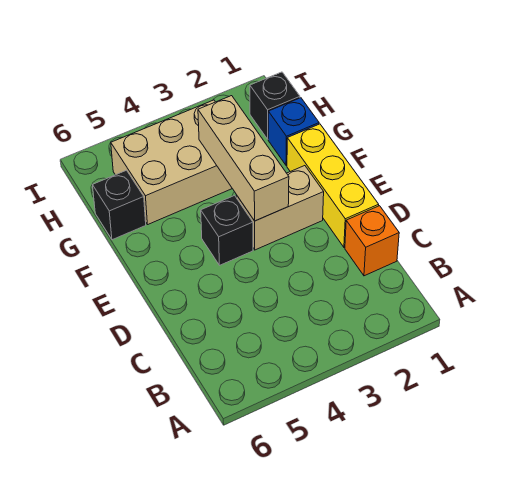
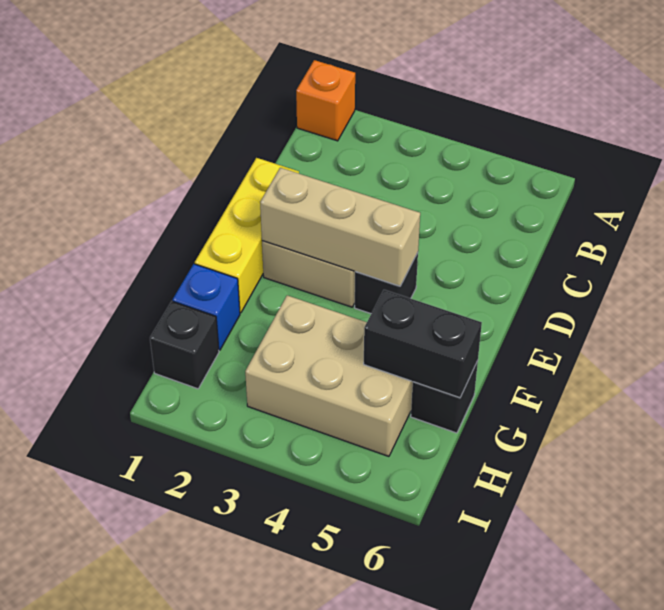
orange brick C1 level 1 -> orange brick A1 level 1
tan brick E3:G3 level 2 -> tan brick E2:E4 level 2
none -> black brick G5:G6 level 2

